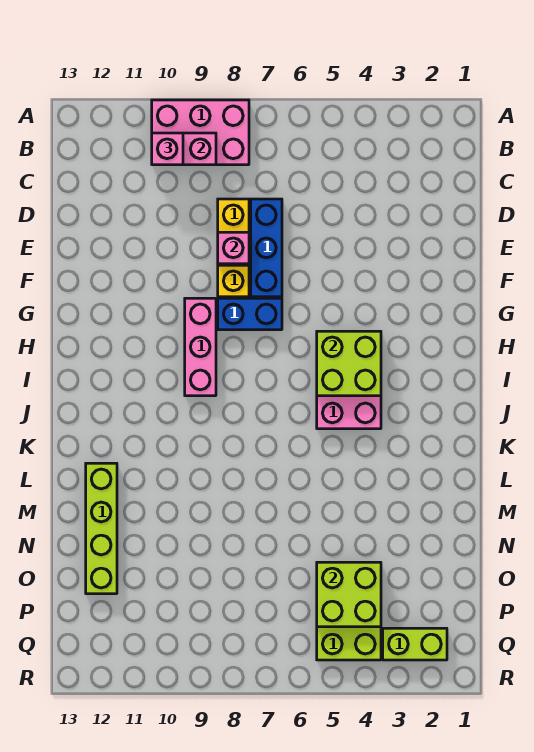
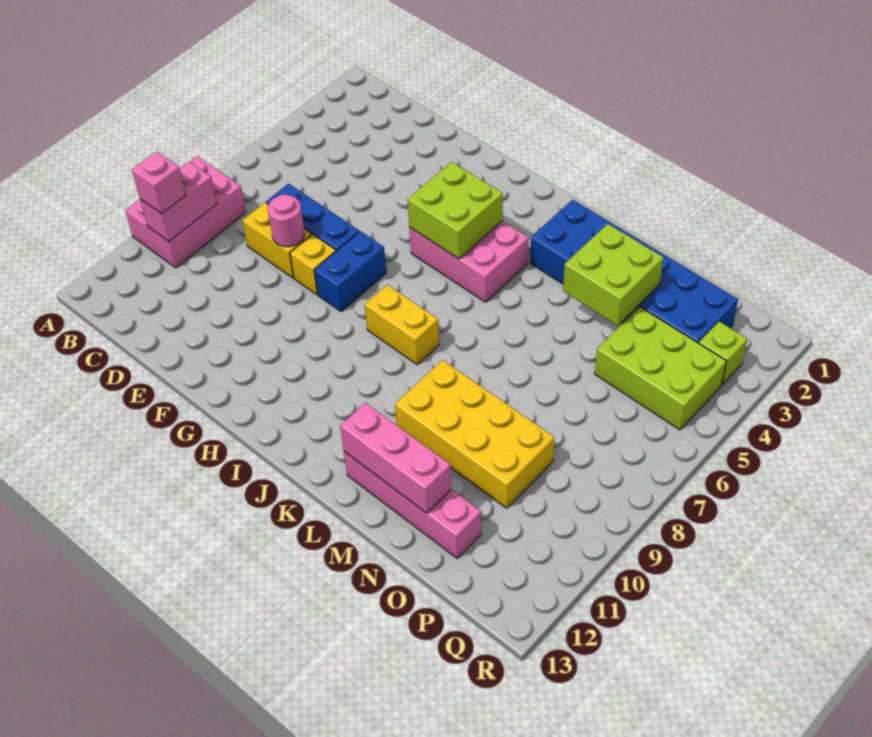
pink brick E8 level 2 -> pink round brick E8 level 2
pink brick G9:I9 level 1 -> pink brick L12:N12 level 2
none -> yellow brick I8:J8 level 1
none -> blue brick K2:P3 level 1
none -> yellow brick L9:O10 level 1
lime brick L12:O12 level 1 -> pink brick L12:O12 level 1
lime brick O4:P5 level 2 -> lime brick M3:N4 level 2
lime brick Q2:Q3 level 1 -> lime brick Q3 level 1

